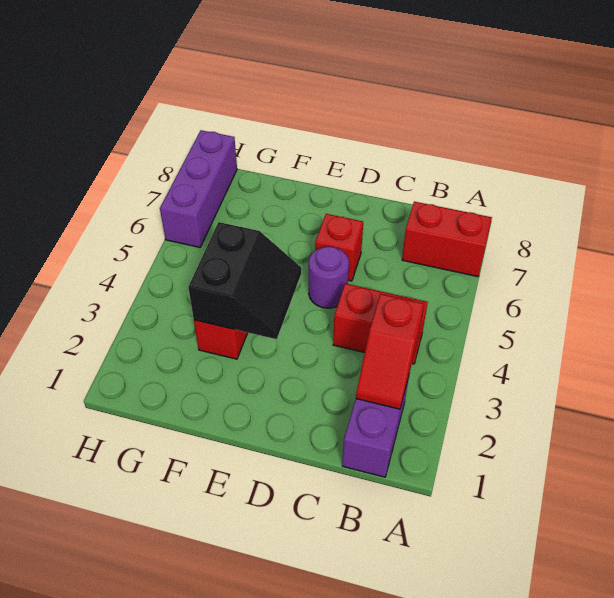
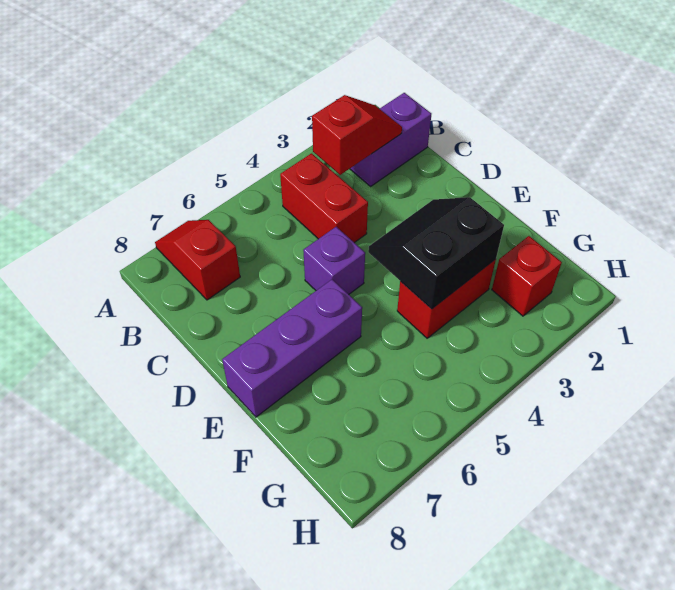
red brick A7:B7 level 1 -> red slope A7:B7 level 1 top B
purple round brick D5 level 1 -> purple brick D5 level 1
red brick D6 level 1 -> red brick G2 level 1
purple brick H6:H8 level 1 -> purple brick E6:E8 level 1

